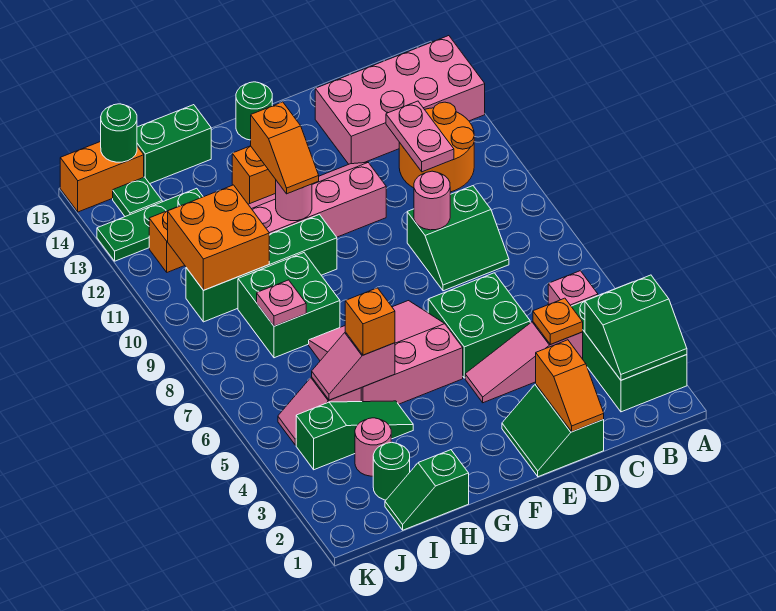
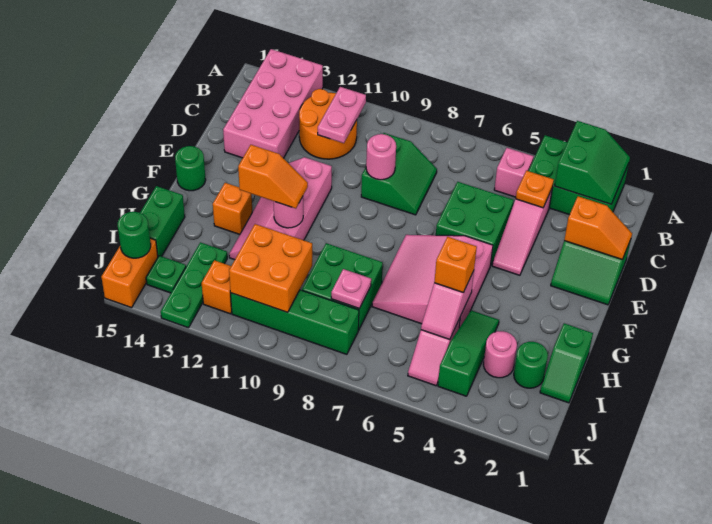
pink plate C11:C12 level 2 -> pink plate B11:C11 level 2
green brick G10:J10 level 1 -> green brick J8:J11 level 1

